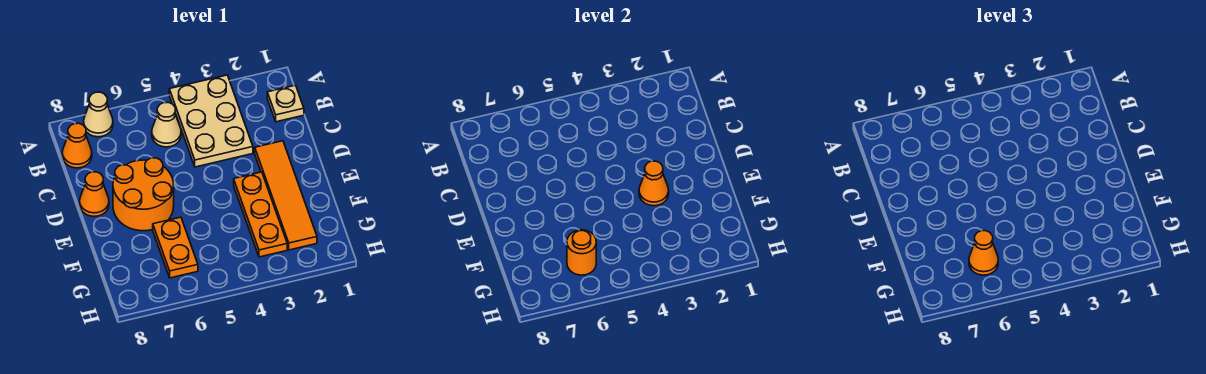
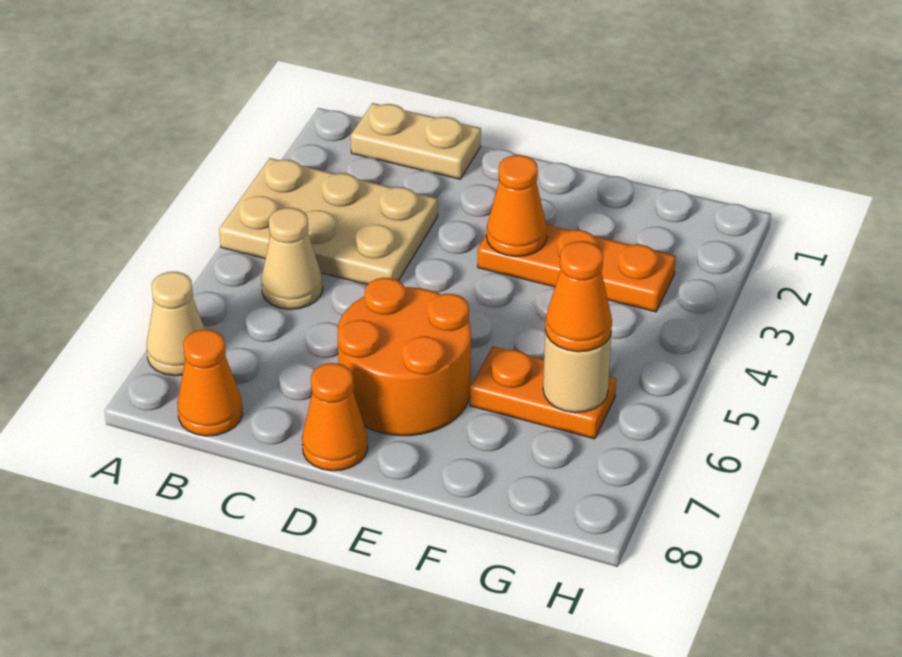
tan plate B1 level 1 -> tan plate B1:C1 level 1
orange tile D2:G2 level 1 -> none
orange round brick G6 level 2 -> tan round brick G6 level 2

